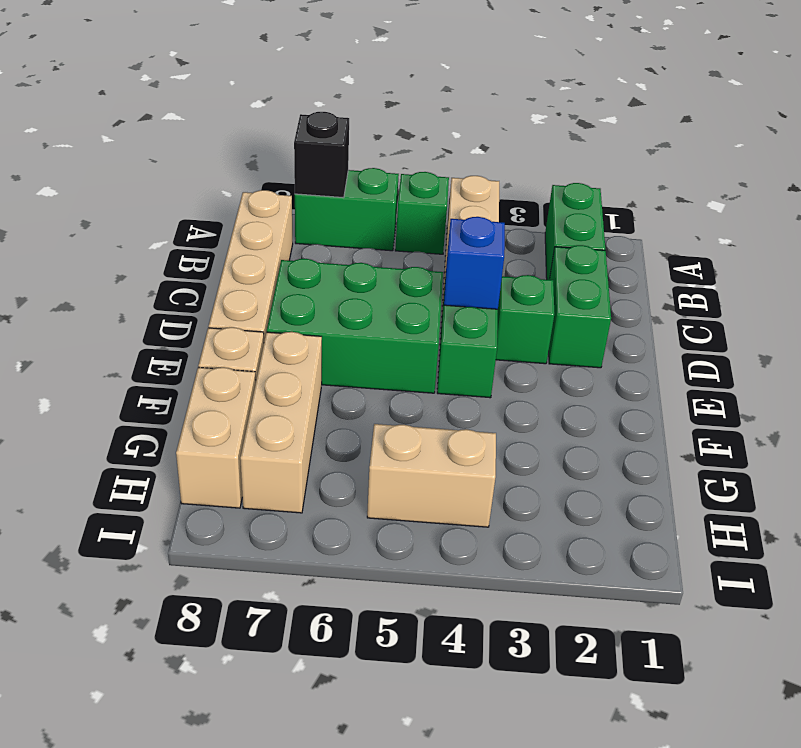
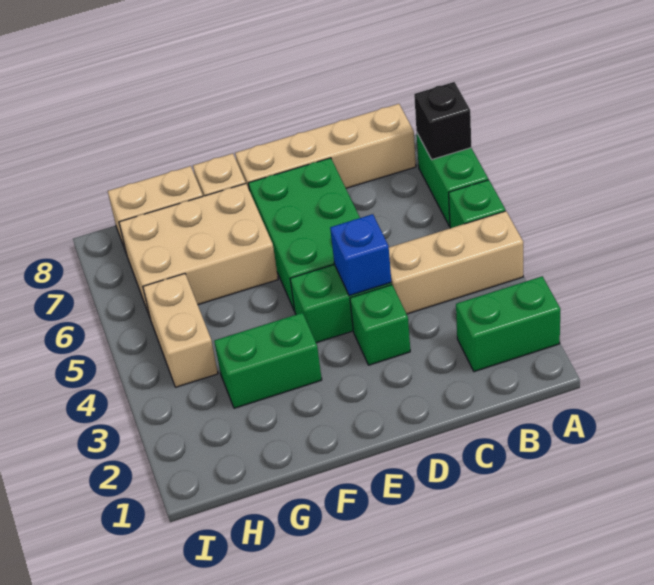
green brick C2:D2 level 1 -> green brick F3:G3 level 1
tan brick F7:H7 level 1 -> tan brick F6:H7 level 1

